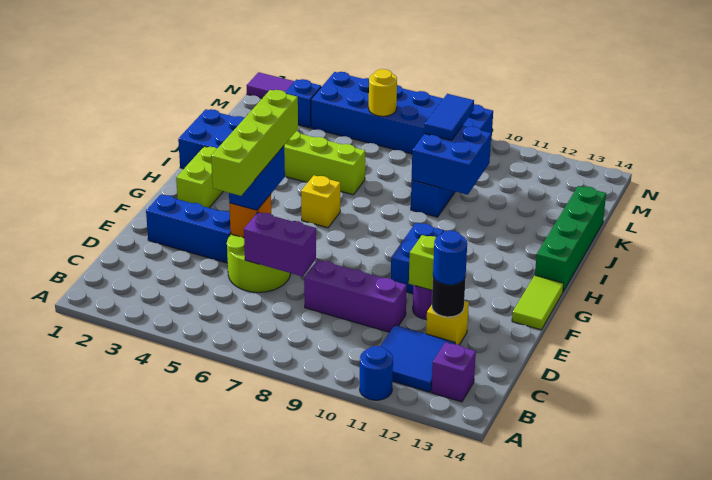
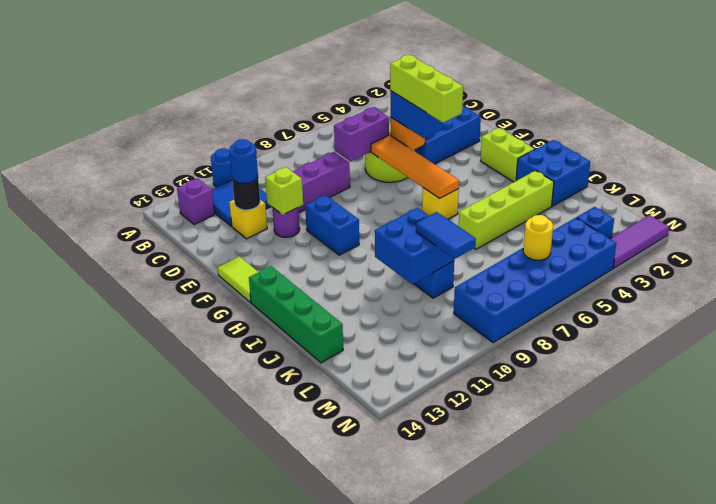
lime brick D5:G5 level 4 -> lime brick E5:G5 level 4
none -> orange tile E6:H6 level 2

